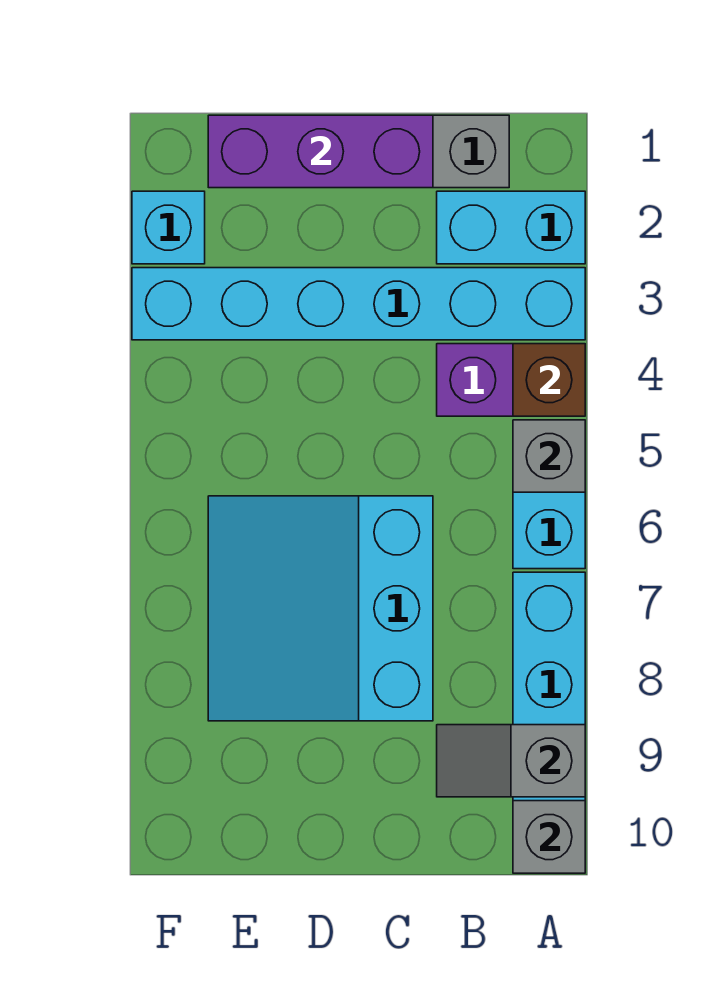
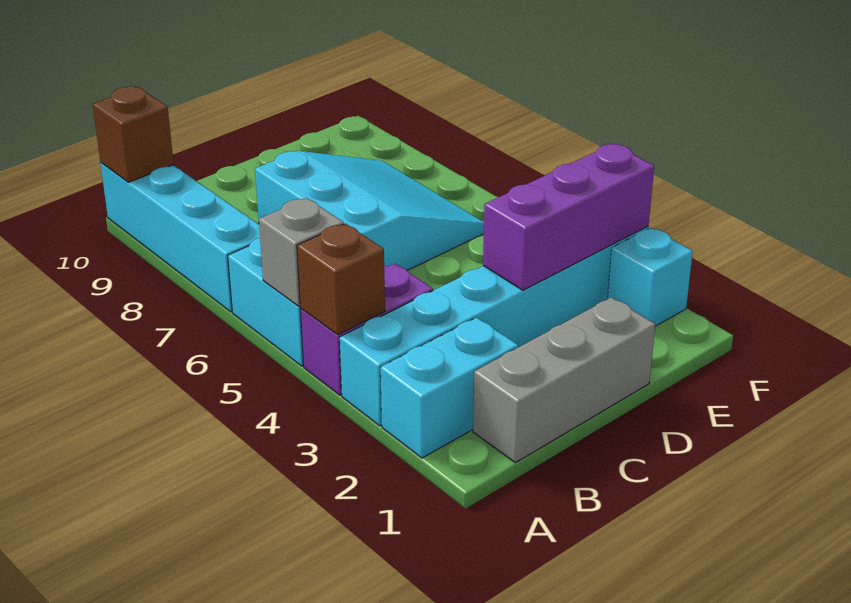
grey slope A9:B9 level 2 top A -> none
grey brick A10 level 2 -> brown brick A10 level 2
purple brick C1:E1 level 2 -> purple brick D3:F3 level 2

